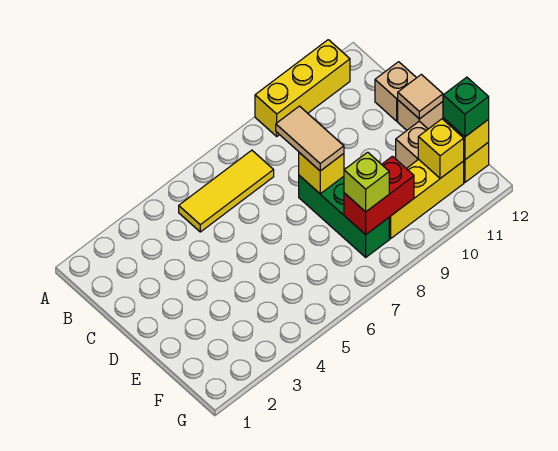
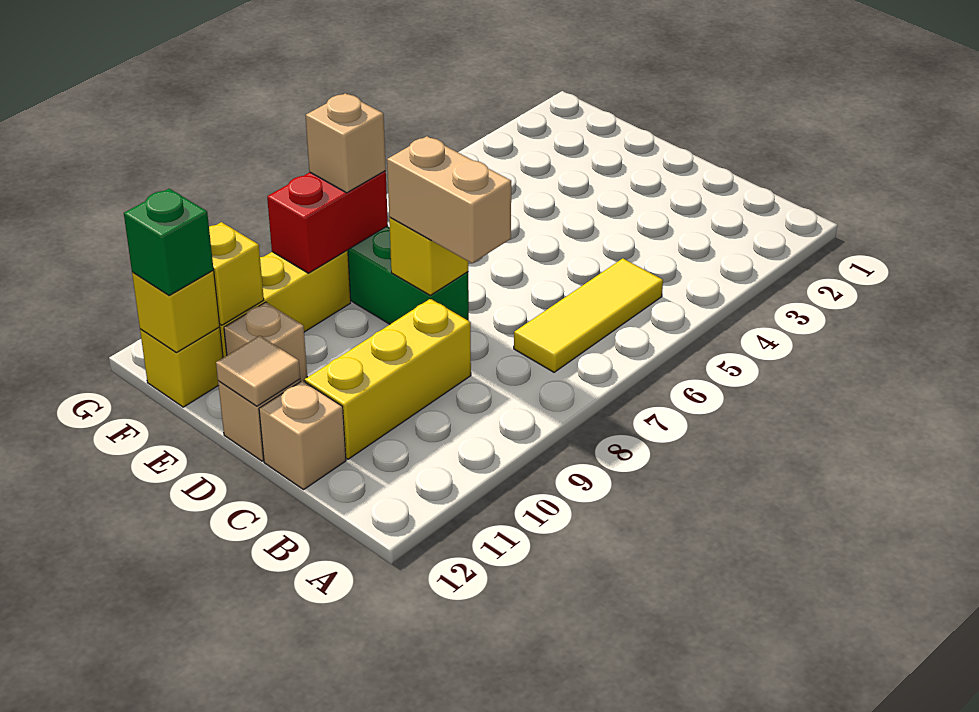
yellow brick A9:A11 level 1 -> yellow brick C9:C11 level 1
tan tile C8:D8 level 3 -> tan brick C8:D8 level 3
lime brick F8 level 3 -> tan brick F8 level 3

